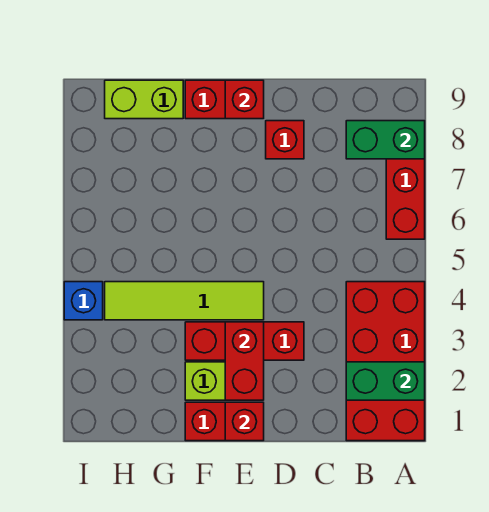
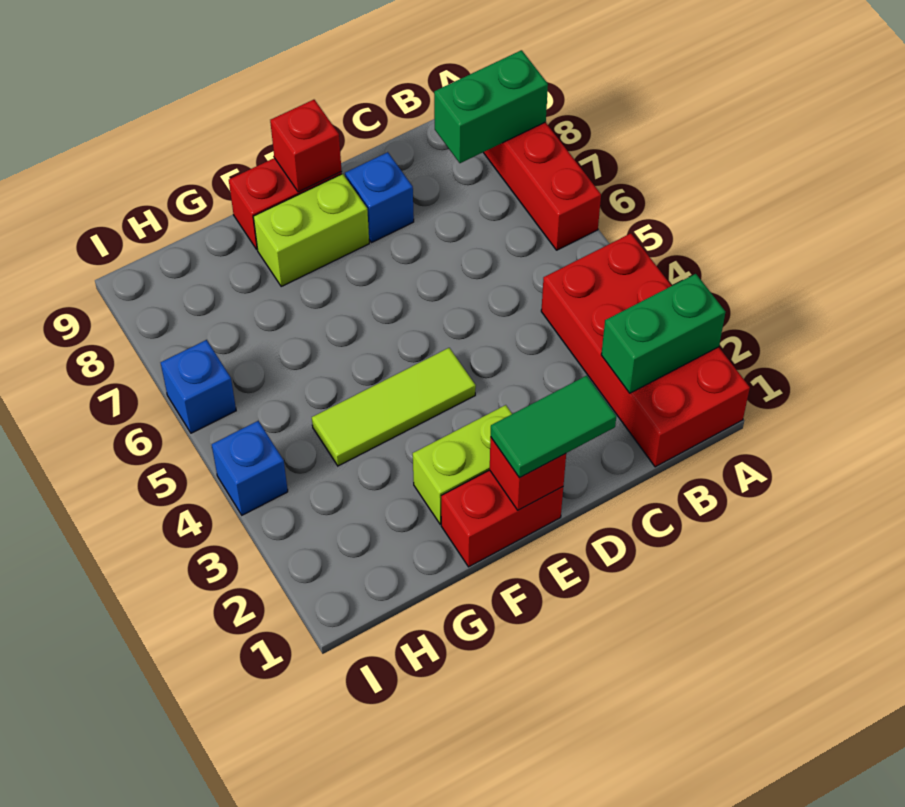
none -> green tile D1:E1 level 3
red brick D3:F3 level 1 -> none
red brick D8 level 1 -> blue brick D8 level 1
red brick E2:E3 level 2 -> none
lime tile E4:H4 level 1 -> lime tile E4:G4 level 1
lime brick G9:H9 level 1 -> lime brick E8:F8 level 1
none -> blue brick I6 level 1

